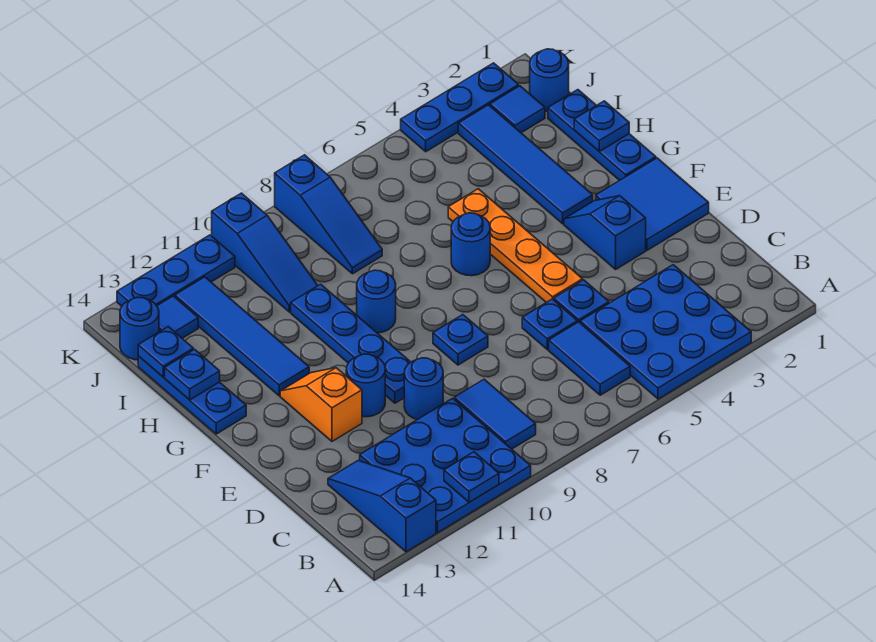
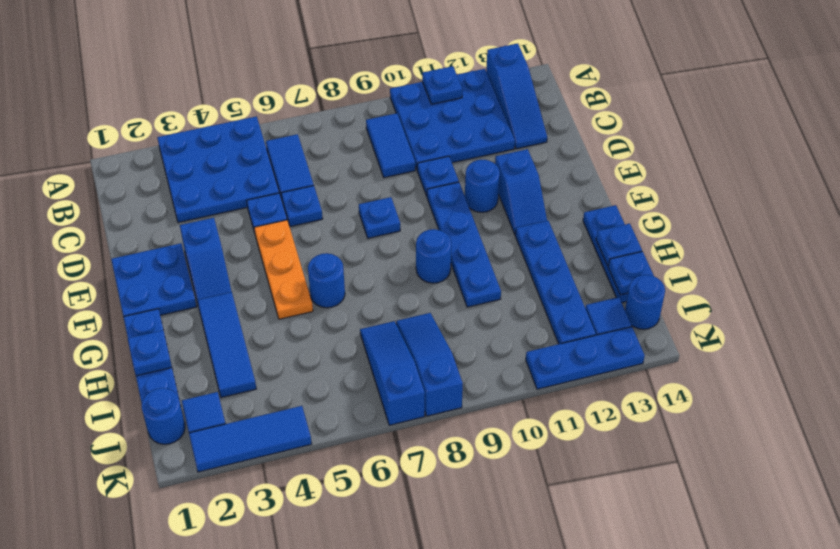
blue round brick D10 level 1 -> blue plate D10 level 1
blue tile E1:F2 level 1 -> blue plate E1:F2 level 1
orange plate E5:H5 level 1 -> orange plate E5:G5 level 1
orange slope E12:F12 level 1 top E -> blue slope E12:F12 level 1 top E
blue tile G3:J3 level 1 -> blue tile G3:I3 level 1
blue tile G12:J12 level 1 -> blue plate G12:J12 level 1
blue slope I10:K10 level 1 top K -> blue slope I7:K7 level 1 top K
blue plate K2:K4 level 1 -> blue tile K2:K4 level 1

